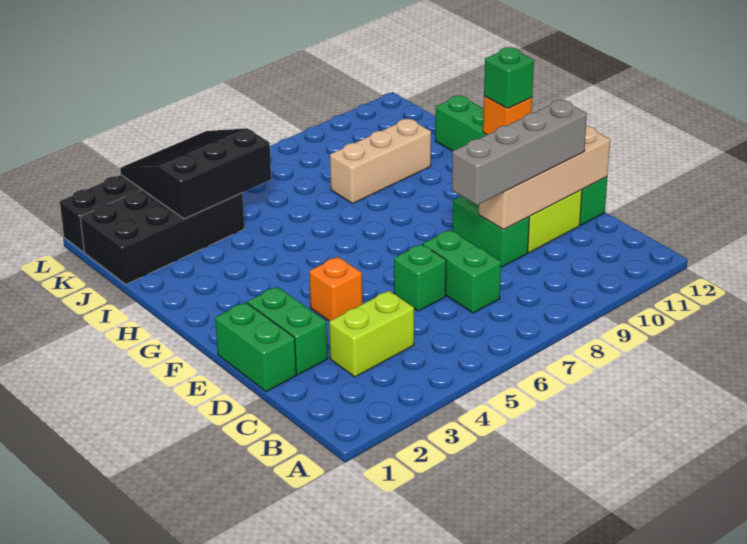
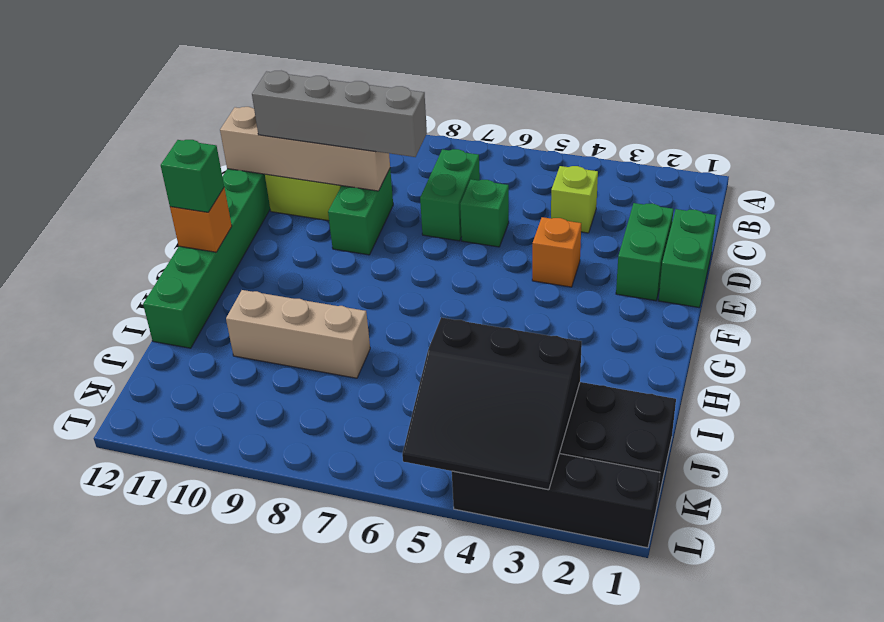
lime brick C3:C4 level 1 -> lime brick C4 level 1

